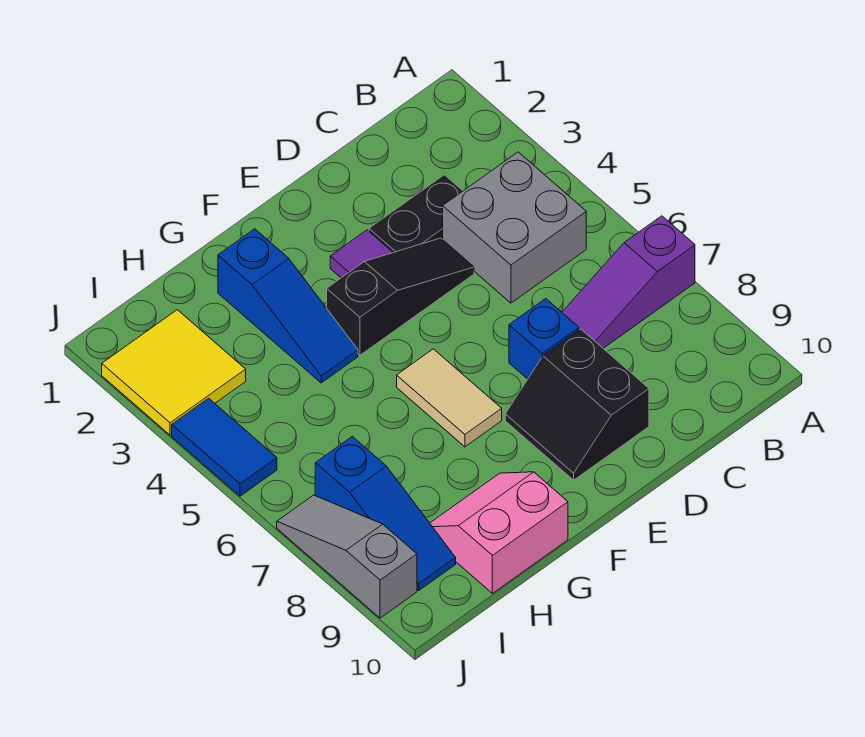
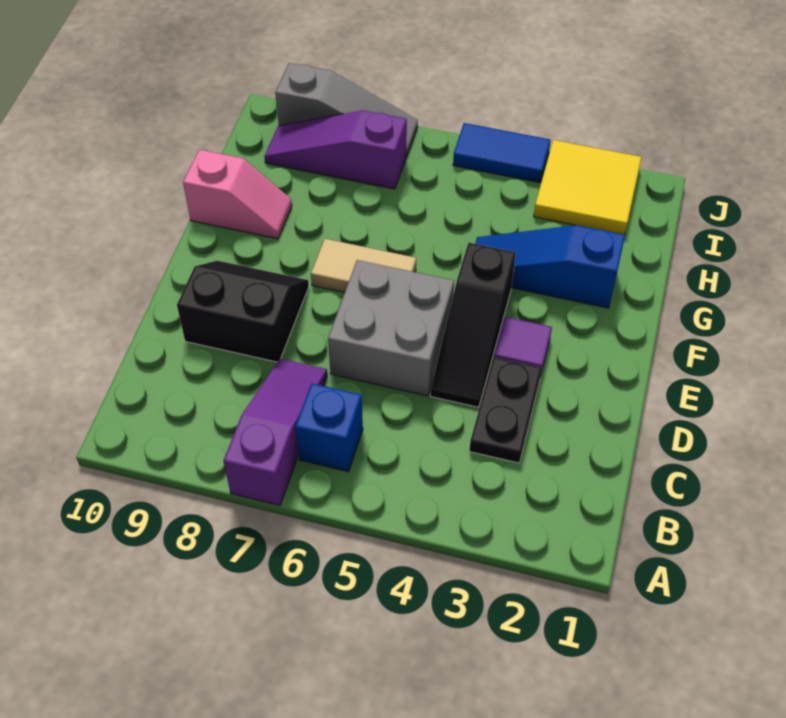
grey brick B4:C5 level 1 -> grey brick D5:E6 level 1
blue brick D7 level 1 -> blue brick B6 level 1
pink slope G9:H10 level 1 top 10 -> pink slope G9:G10 level 1 top 10
blue slope I7:I9 level 1 top 7 -> purple slope I7:I9 level 1 top 7

